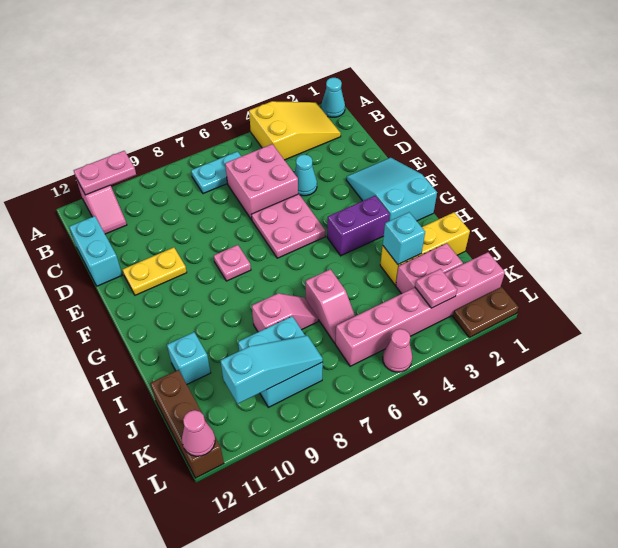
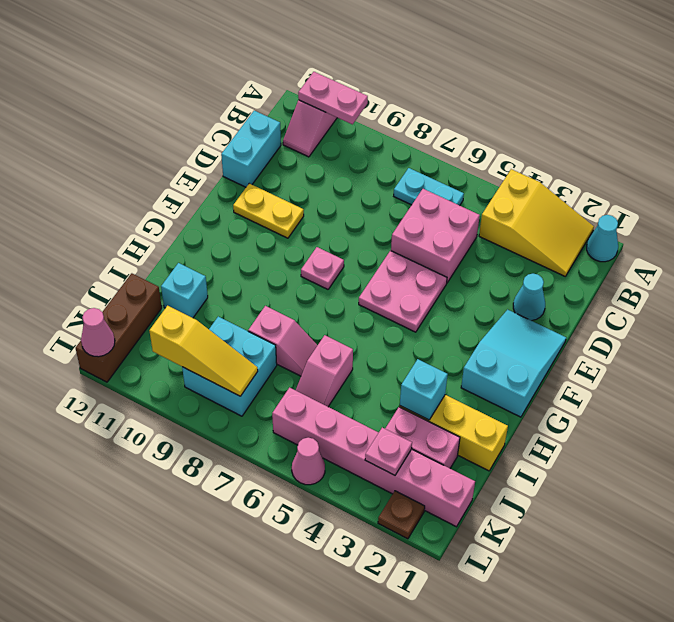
cyan cone D4 level 1 -> cyan cone D2 level 1
purple brick G3:G4 level 1 -> none
cyan slope K8:K10 level 2 top 10 -> yellow slope K8:K10 level 2 top 10
brown plate L1:L2 level 1 -> brown plate L2 level 1

